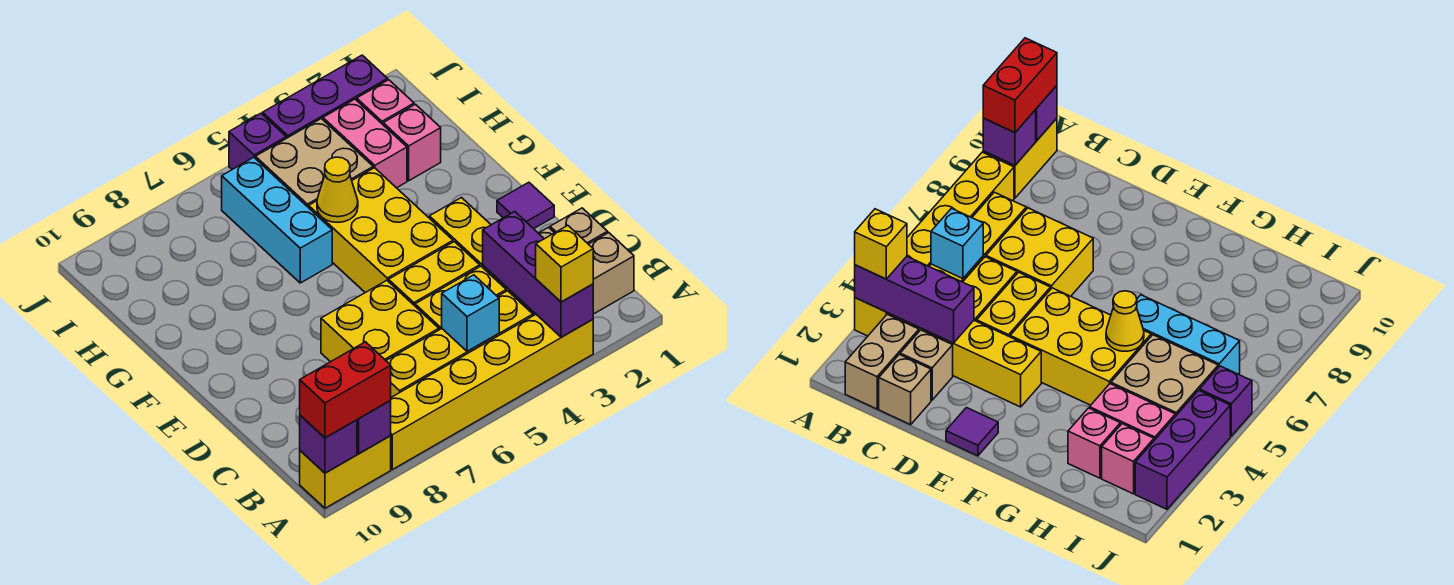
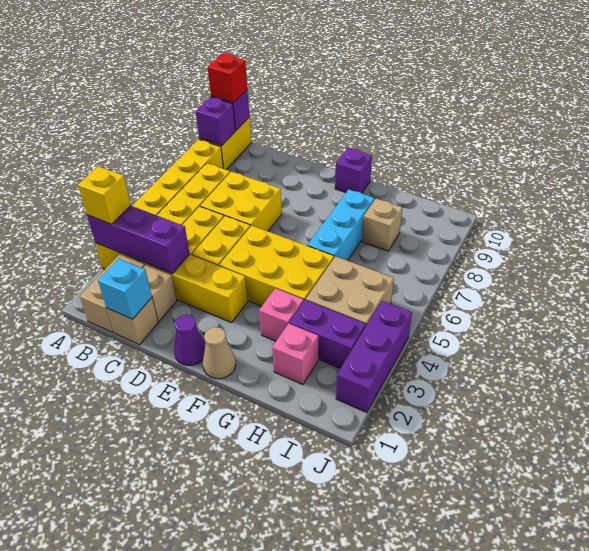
red brick A9:A10 level 3 -> red brick A10 level 3
cyan brick B5 level 2 -> cyan brick C1 level 2
purple tile E1 level 1 -> purple cone E1 level 1
none -> tan cone F1 level 1
yellow cone G5 level 2 -> none
cyan brick G6:I6 level 1 -> cyan brick G6:G8 level 1
pink brick H3:I3 level 1 -> purple brick H3:I3 level 1
none -> tan brick H8 level 1
pink brick I2 level 1 -> pink brick G3 level 1
purple brick J5 level 1 -> purple brick F10 level 1

